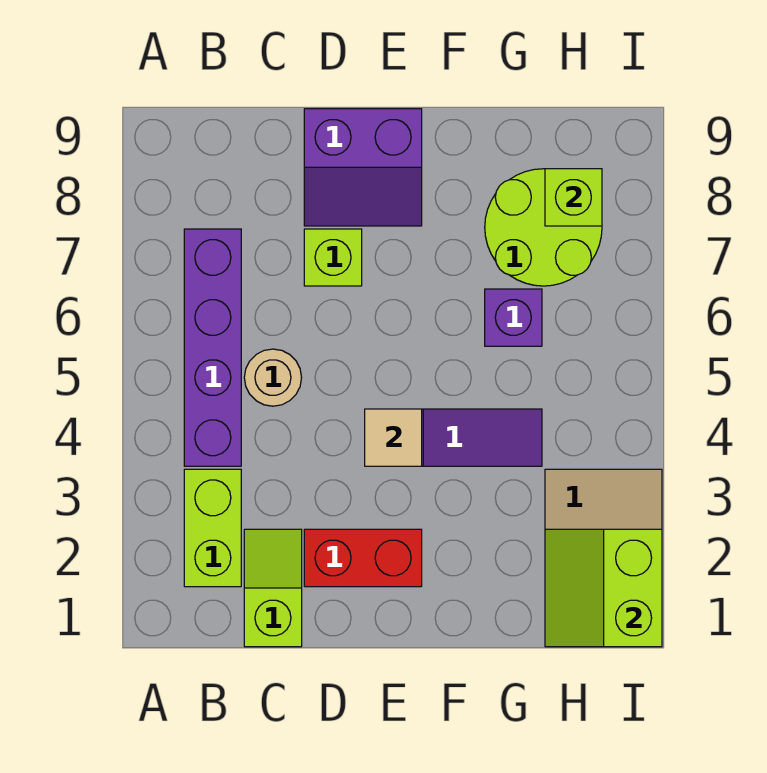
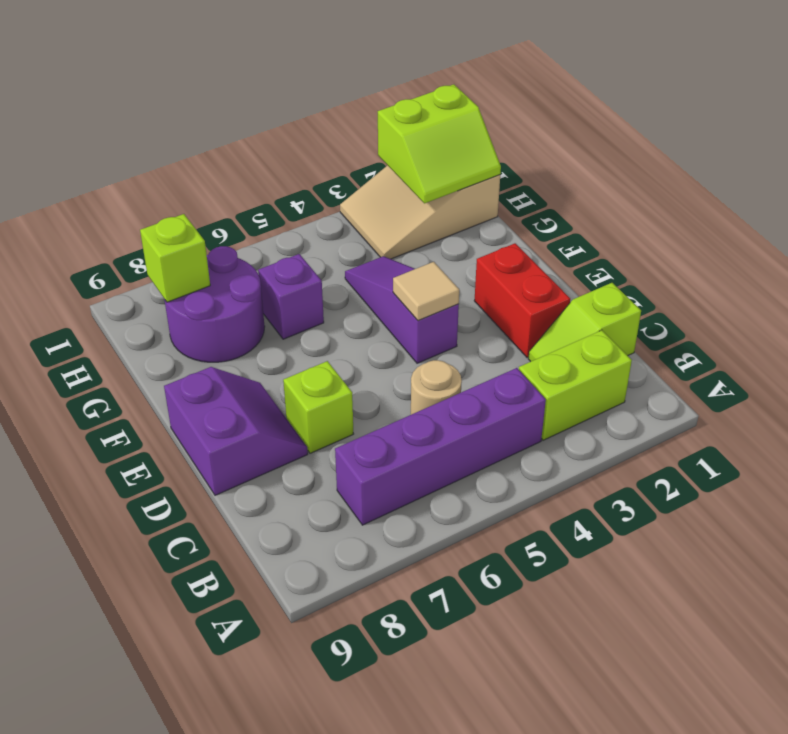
lime round brick G7:H8 level 1 -> purple round brick G7:H8 level 1

